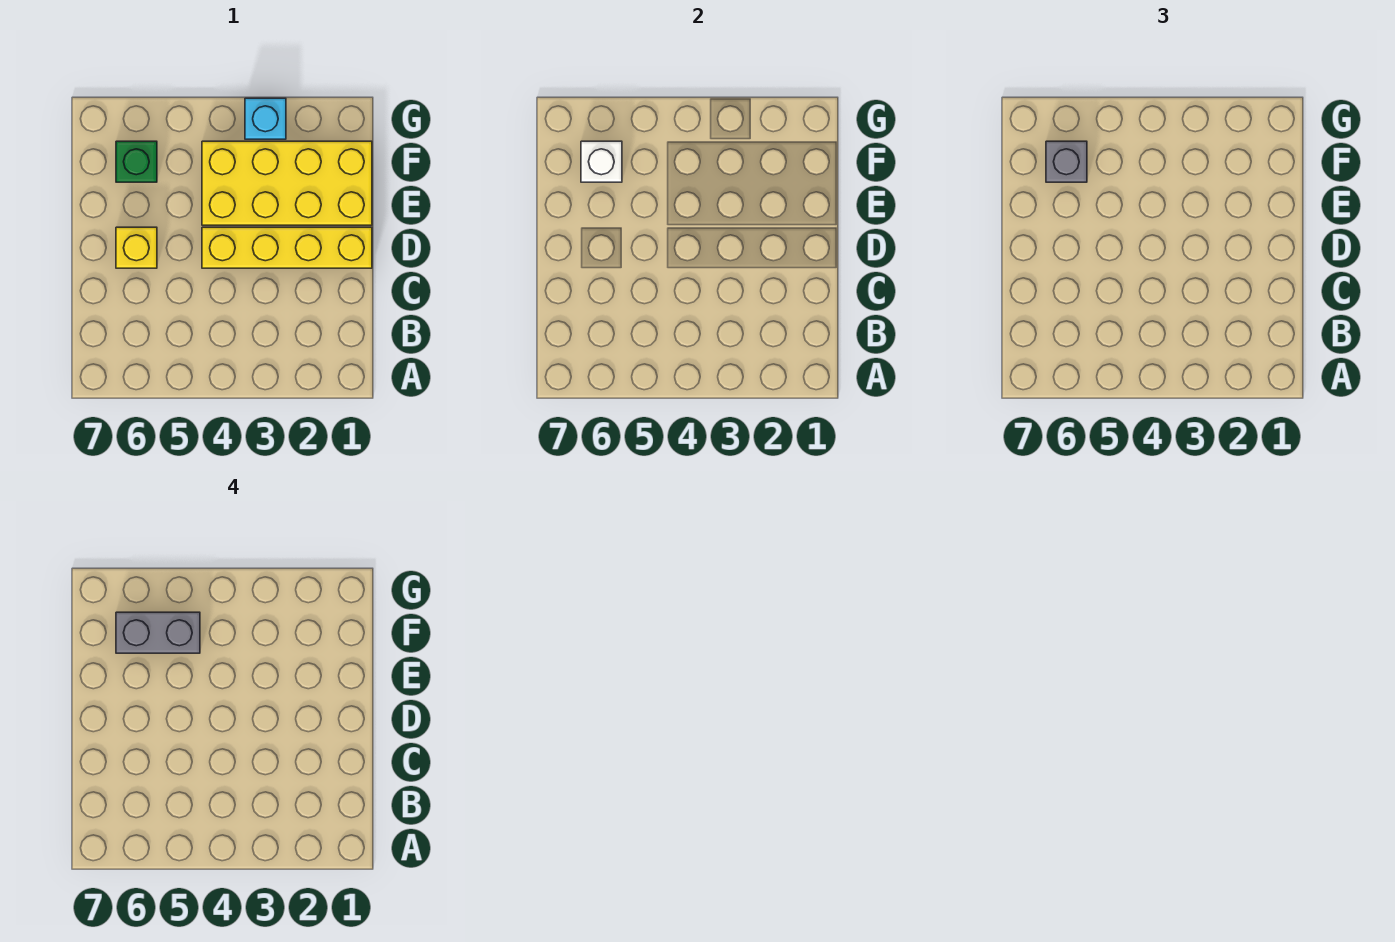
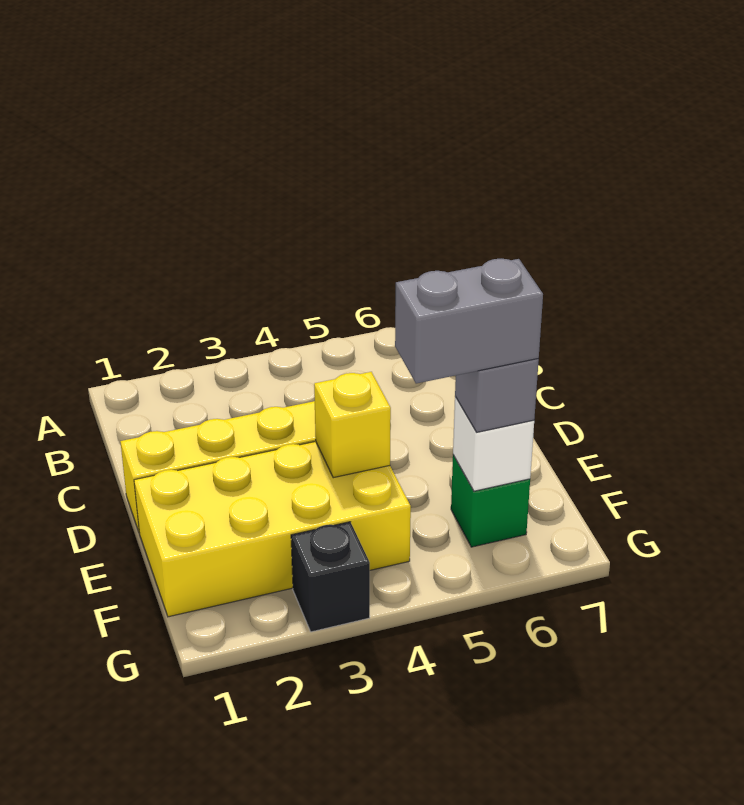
yellow brick D6 level 1 -> yellow brick E4 level 2
cyan brick G3 level 1 -> black brick G3 level 1

